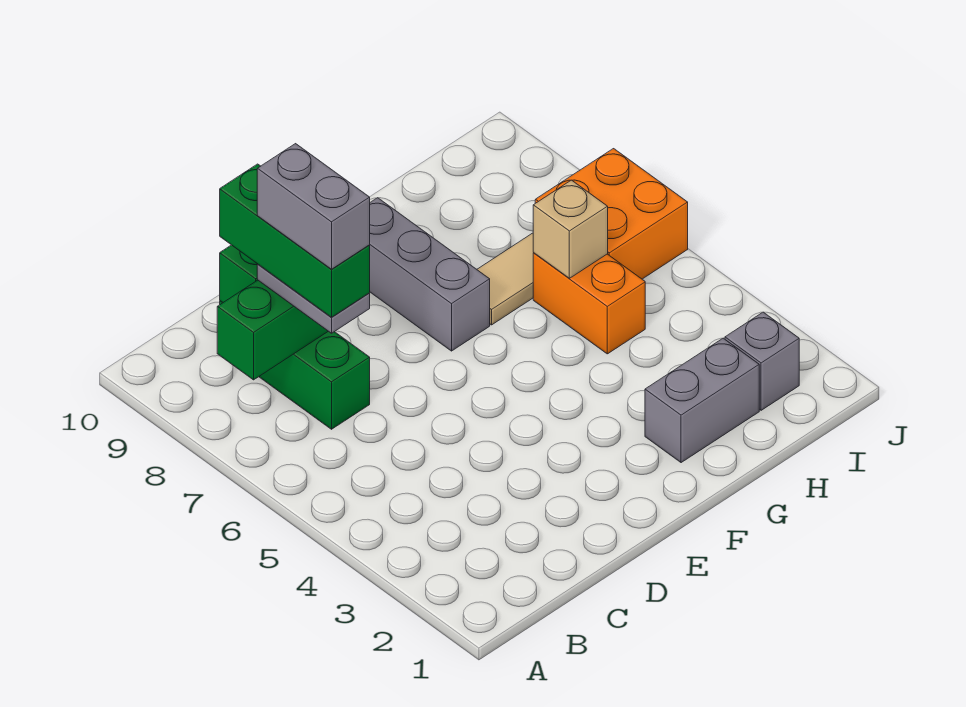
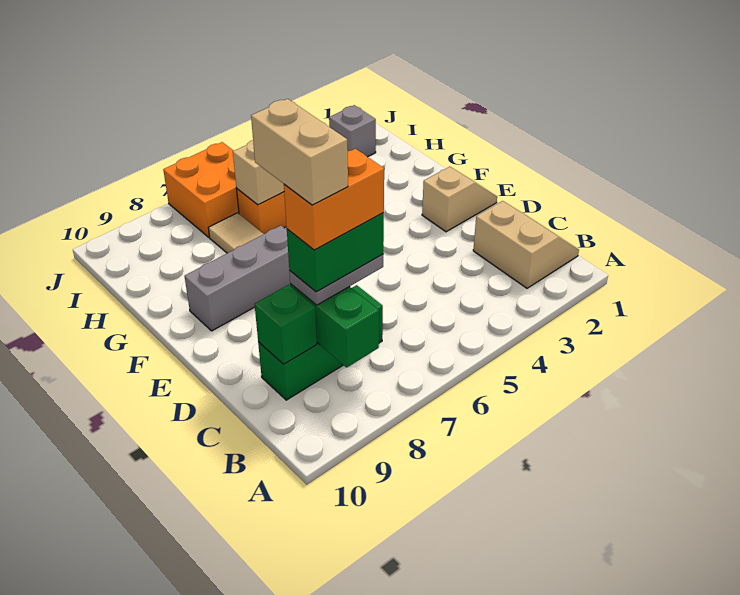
none -> tan slope B1:C2 level 1 top 2
green brick C7:C9 level 4 -> green brick C7:C8 level 4
grey brick C7:C8 level 5 -> orange brick C7:C8 level 5
none -> tan brick C8:D8 level 6
none -> tan slope E1:E2 level 1 top 2
grey brick G2:H2 level 1 -> none

